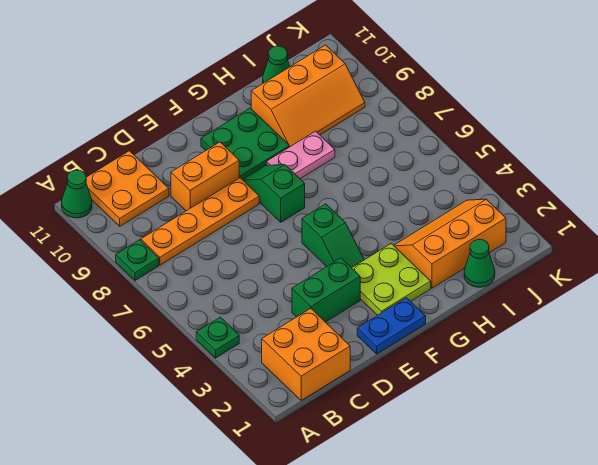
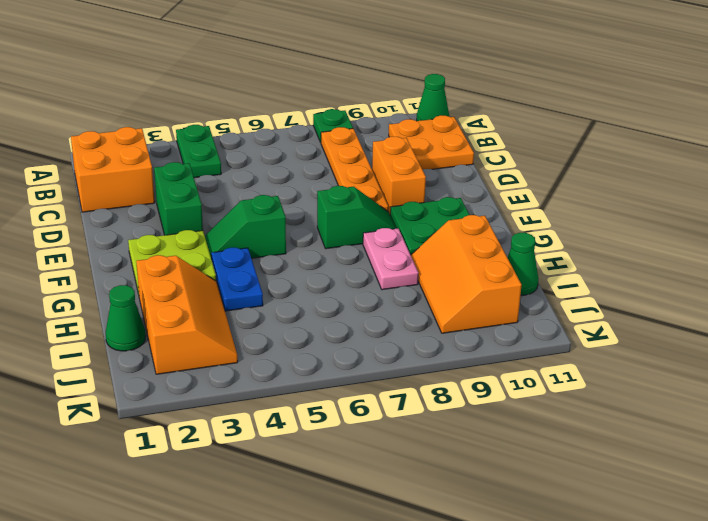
green plate A4 level 1 -> green plate A4:B4 level 1
blue plate E1:F1 level 1 -> blue plate G4:H4 level 1

